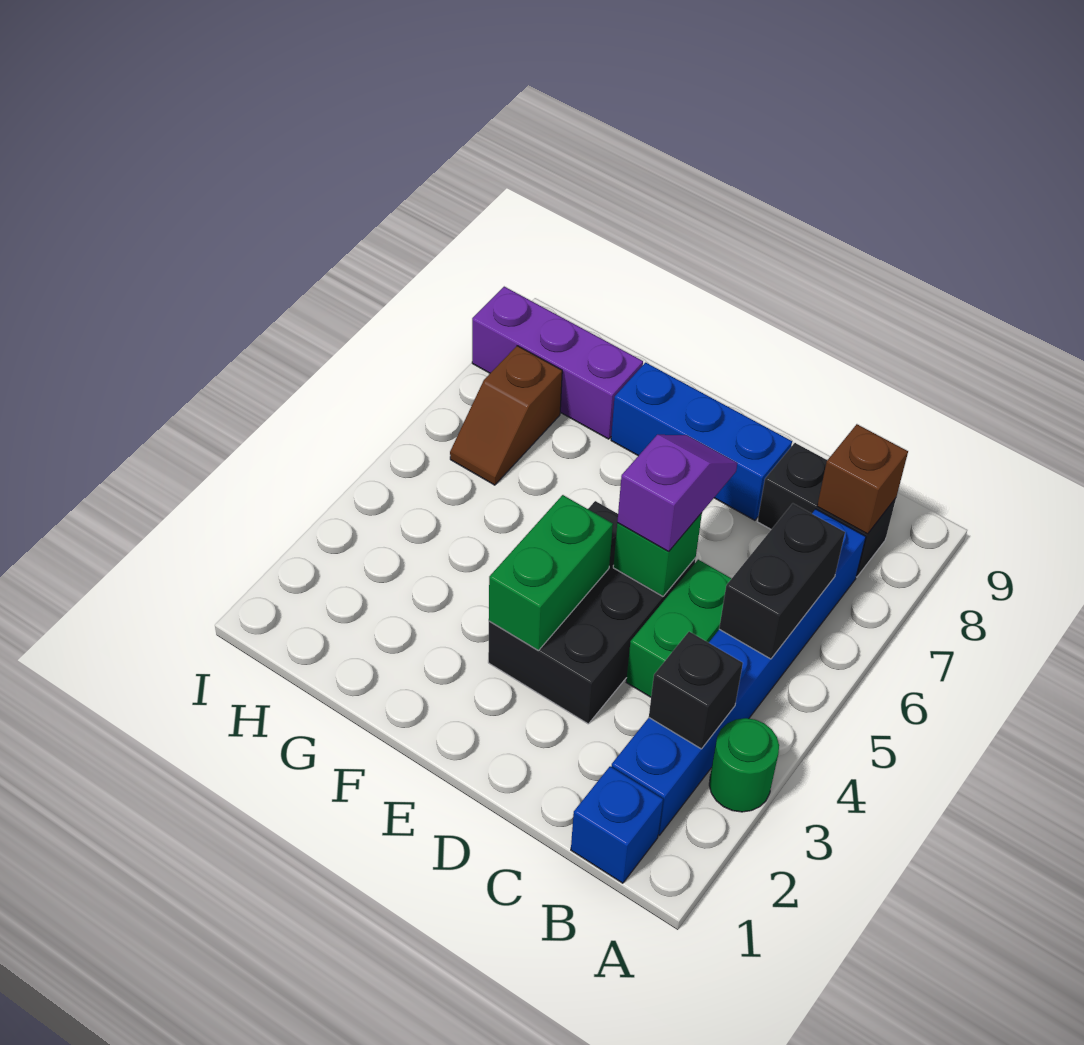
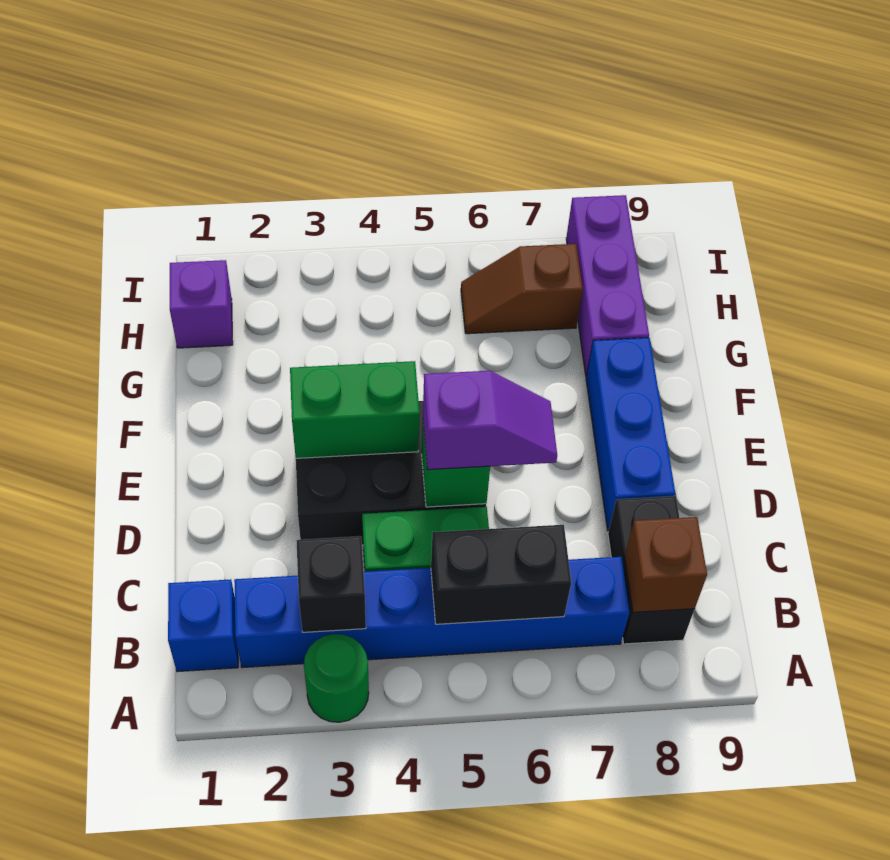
none -> purple brick H1 level 1

